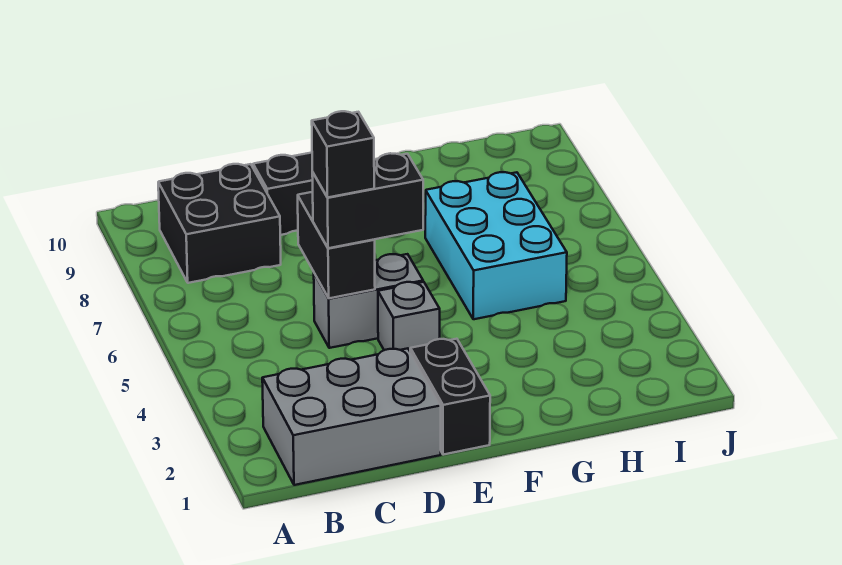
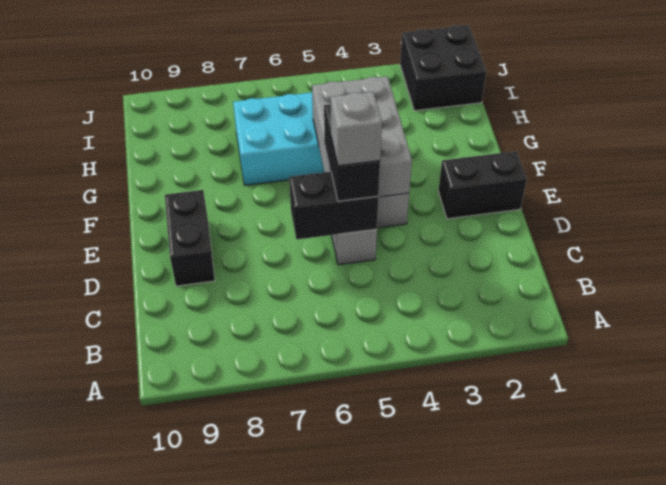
grey brick B1:D2 level 1 -> grey brick E4:G5 level 2
black brick B8:C9 level 1 -> black brick I1:J2 level 1
black brick D5 level 4 -> grey brick D5 level 4

